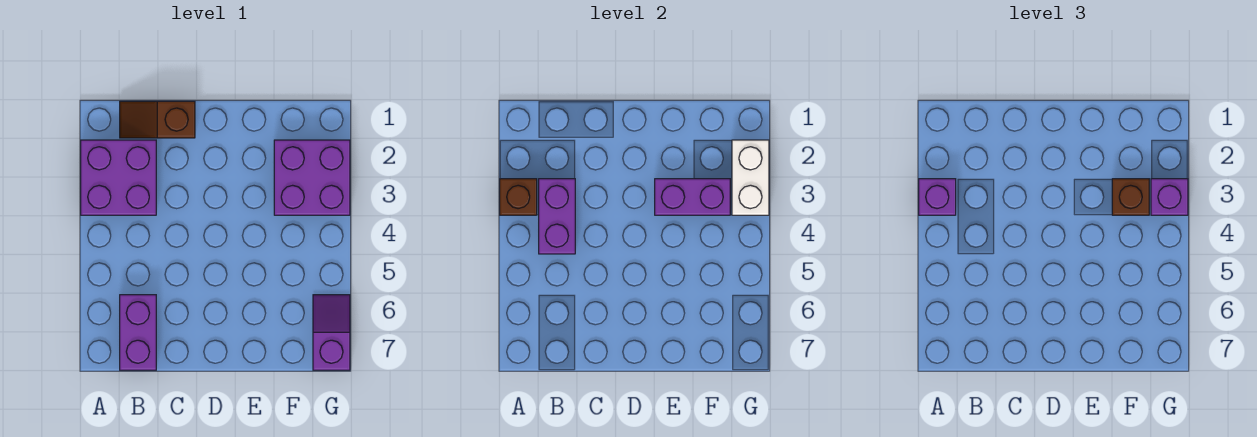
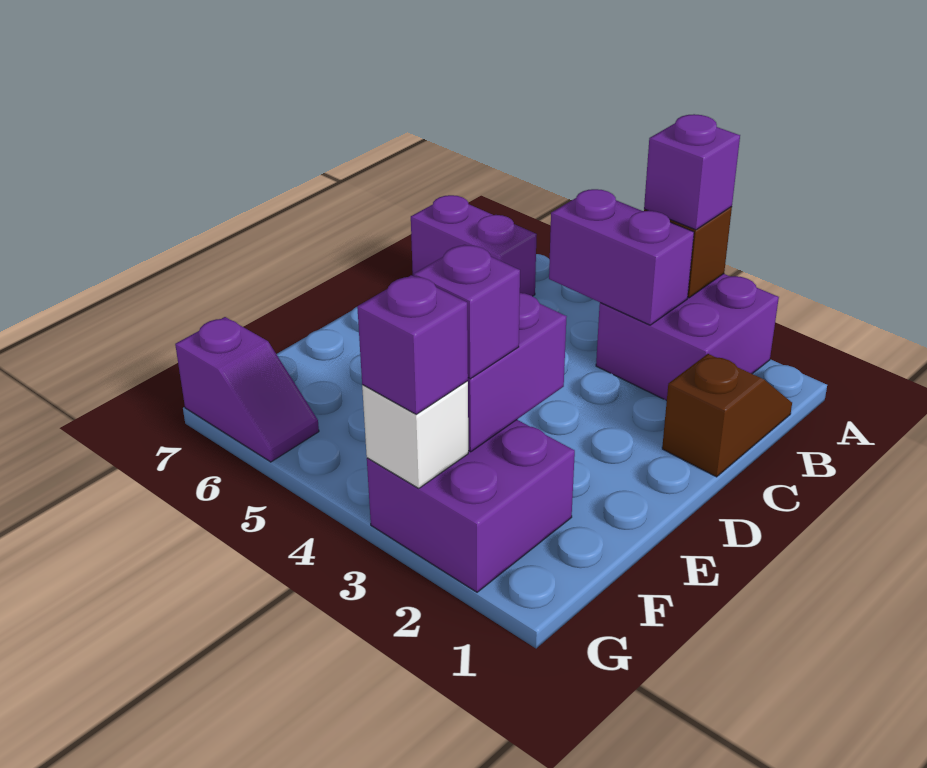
brown brick F3 level 3 -> purple brick F3 level 3
white brick G2:G3 level 2 -> white brick G3 level 2

